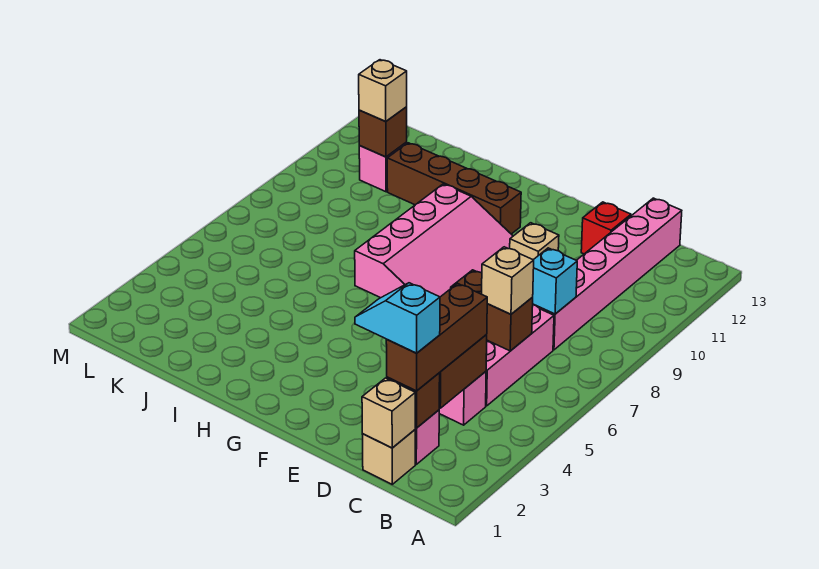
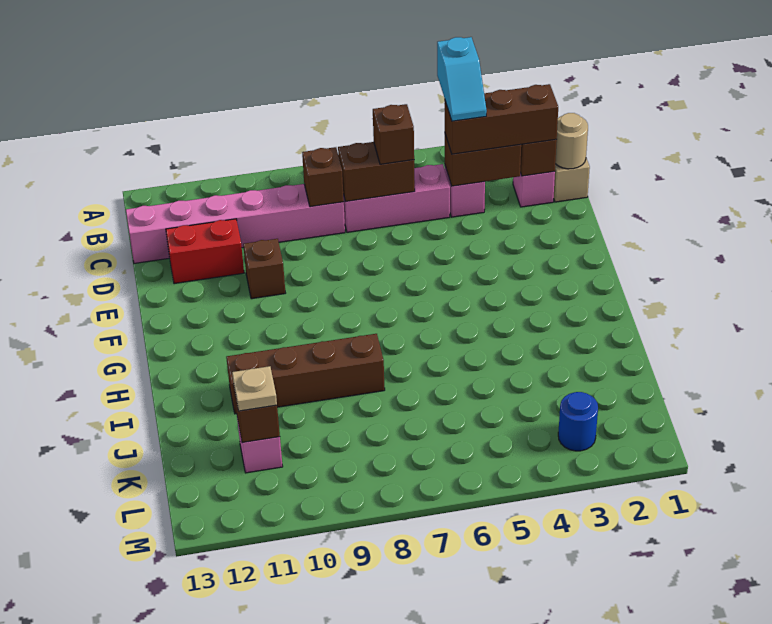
tan brick C1 level 2 -> tan round brick C1 level 2
cyan slope C2:D2 level 4 top C -> cyan slope B4:C4 level 4 top B
brown brick C6:D6 level 2 -> brown brick C6:C7 level 2
tan brick C6 level 3 -> brown brick C6 level 3
cyan brick C8 level 2 -> brown brick C8 level 2
red brick D12 level 1 -> red brick D11:D12 level 1
tan brick E10 level 1 -> brown brick E10 level 1
pink slope F7:H10 level 1 top H -> none
brown brick G11:J11 level 1 -> brown brick I8:I11 level 1
tan brick K11 level 3 -> tan plate K11 level 3
none -> blue round brick L3 level 1

